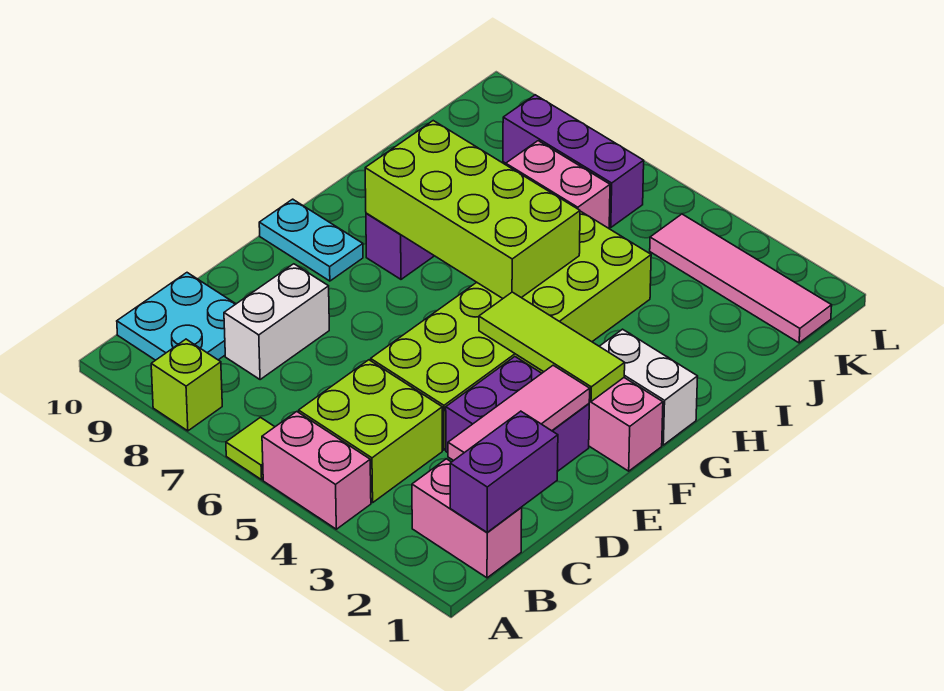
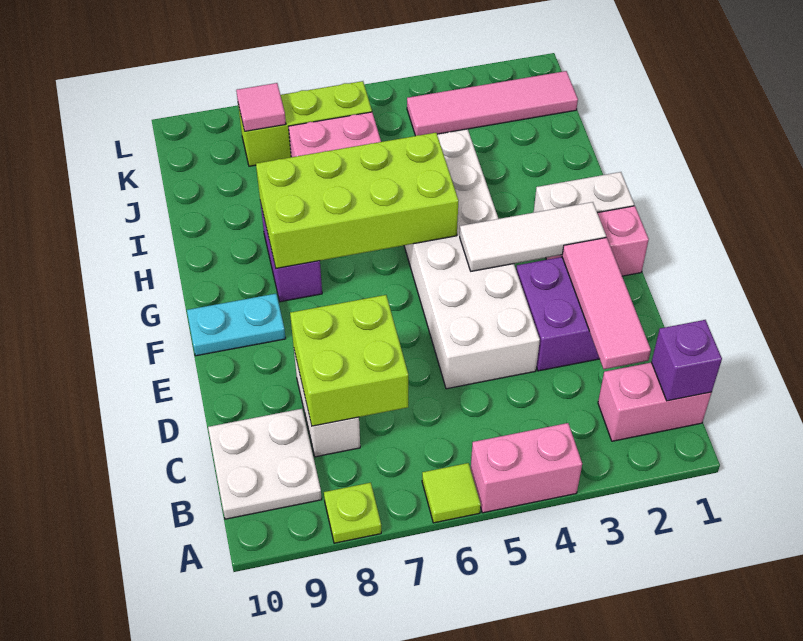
lime brick A8 level 1 -> lime plate A8 level 1
purple brick B1:C1 level 2 -> purple brick B1 level 2
lime brick B4:C5 level 1 -> lime brick C7:D8 level 2
cyan plate B9:C10 level 1 -> white plate B9:C10 level 1
lime brick D4:I5 level 1 -> white brick D4:I5 level 1
lime tile F2:F4 level 2 -> white tile F2:F4 level 2
purple brick K6:K8 level 1 -> lime brick K6:K8 level 1
none -> pink tile K8 level 2

